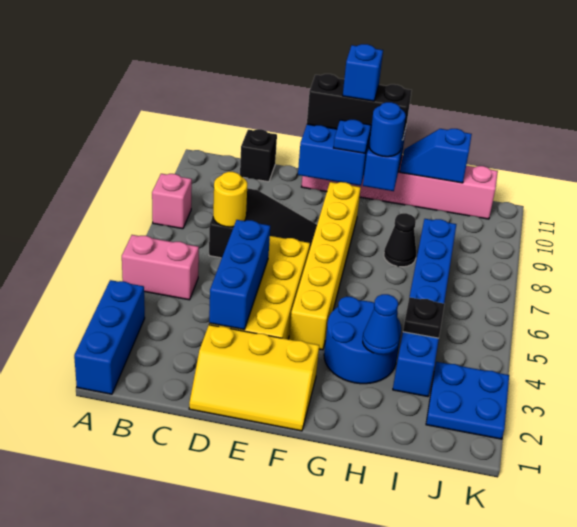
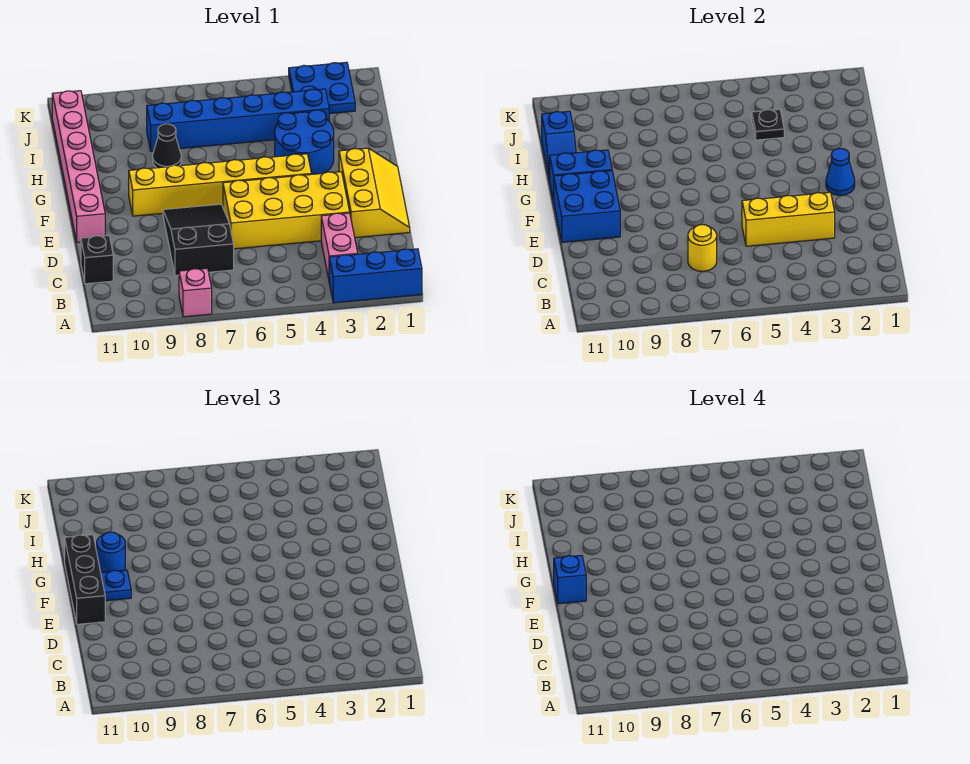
pink brick A5:B5 level 1 -> pink brick B3:C3 level 1
blue brick D3:D5 level 2 -> yellow brick D3:D5 level 2
blue cone H3 level 2 -> blue cone F2 level 2

